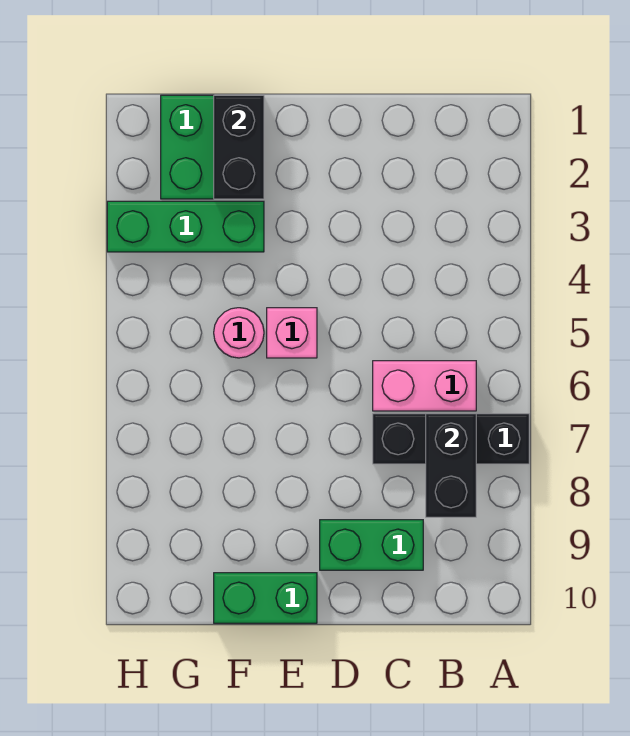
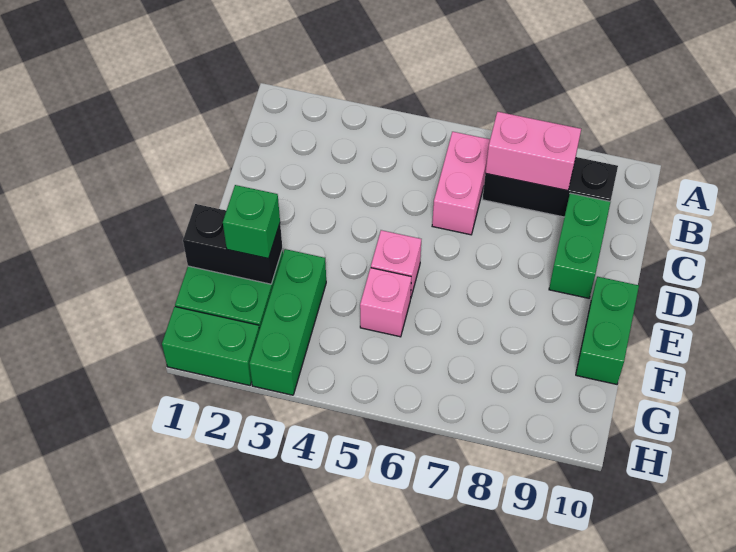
black brick A7:C7 level 1 -> black brick B7:B9 level 1
black brick B7:B8 level 2 -> pink brick B7:B8 level 2
none -> green brick F2 level 3
pink round brick F5 level 1 -> pink brick F5 level 1
none -> green brick H1:H2 level 1

